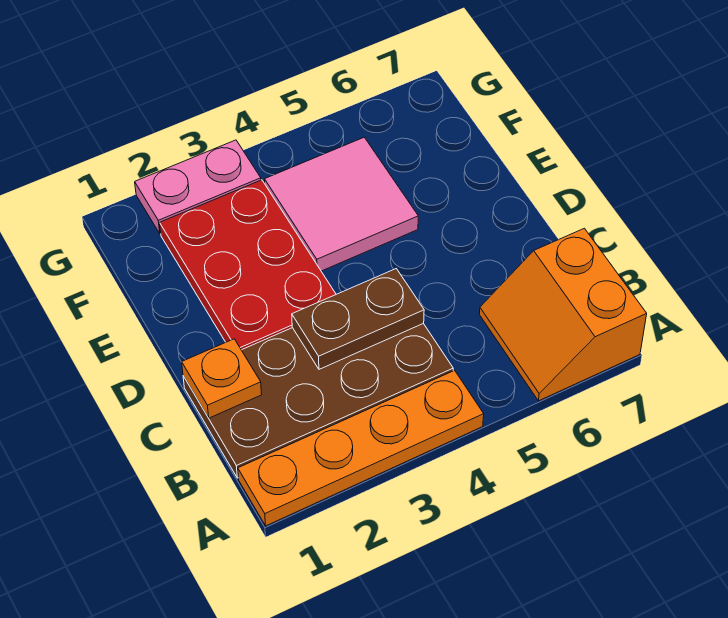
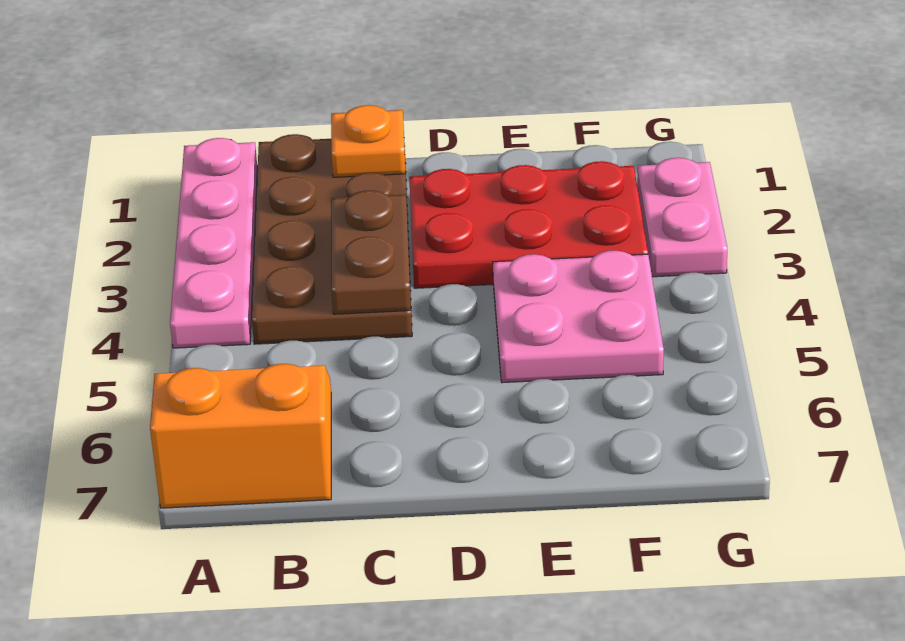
orange plate A1:A4 level 1 -> pink plate A1:A4 level 1
pink tile E4:F5 level 1 -> pink plate E4:F5 level 1

